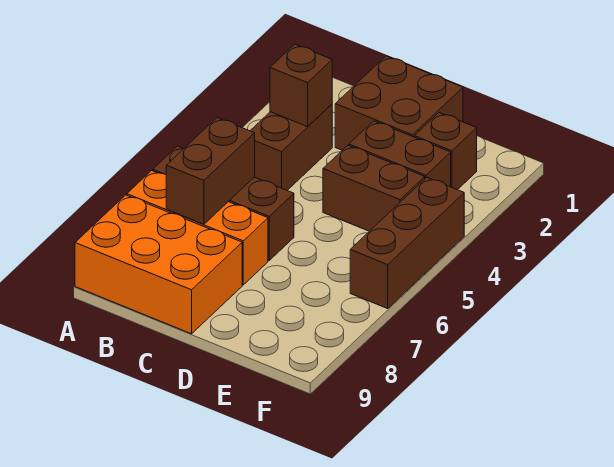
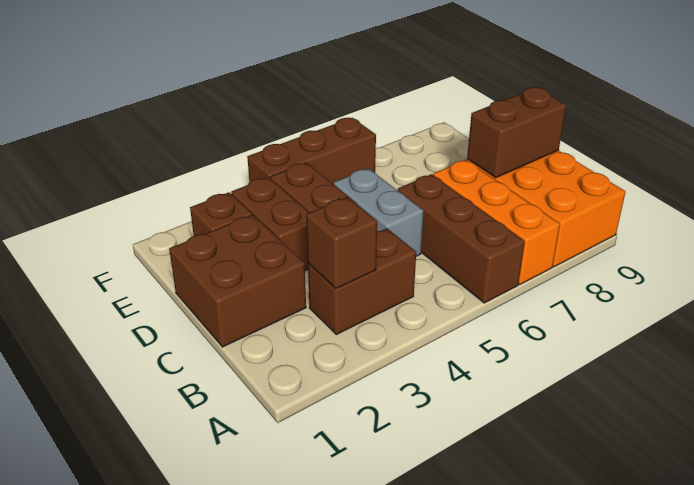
brown brick B6:B7 level 2 -> brown brick C8:C9 level 2
none -> grey brick C5:D5 level 1

